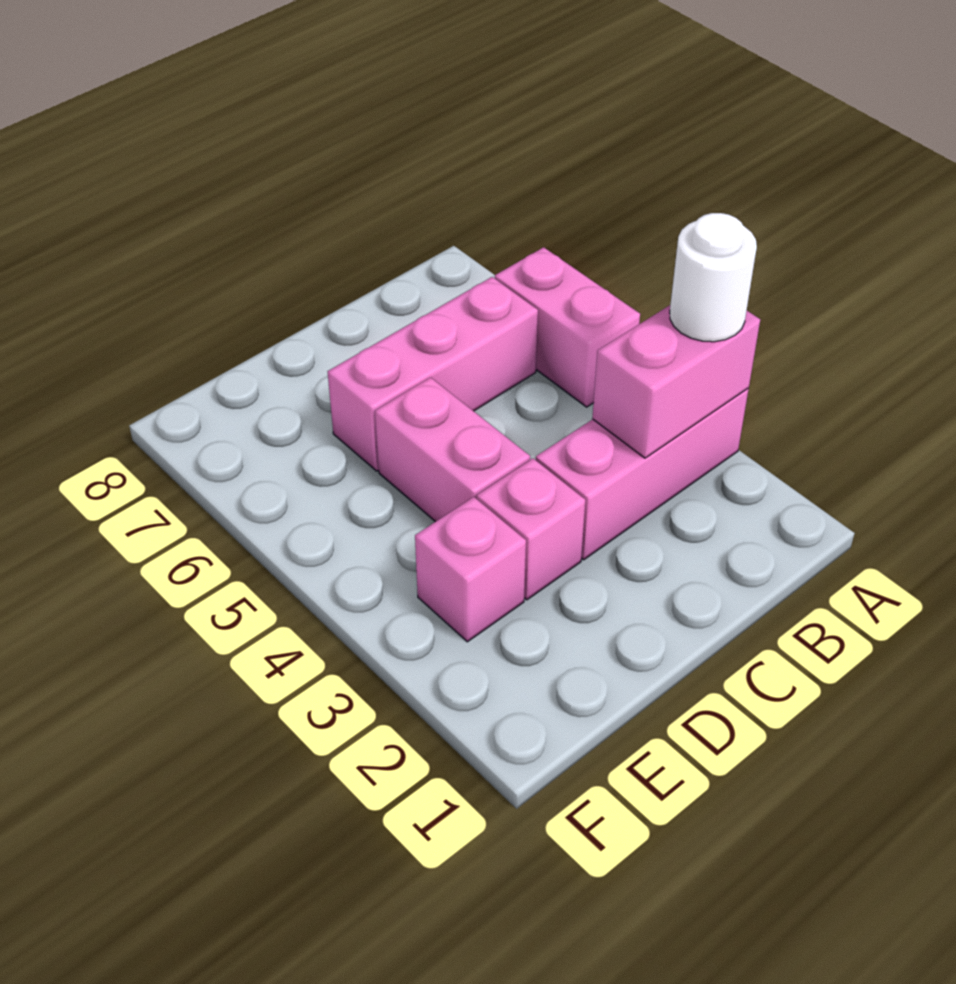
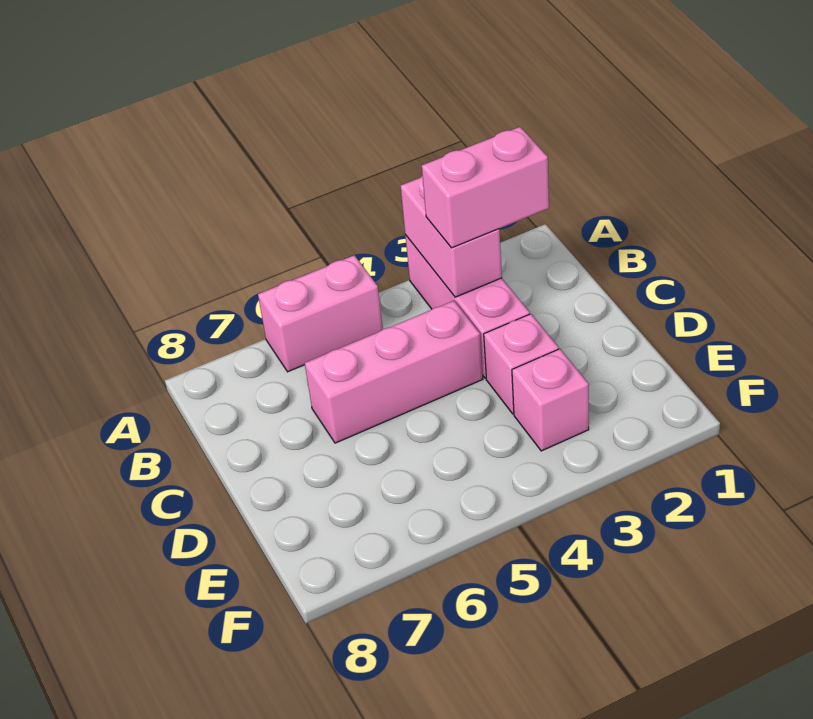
white round brick A3 level 3 -> none
pink brick B6:D6 level 1 -> pink brick C4:C6 level 1
pink brick D4:D5 level 1 -> pink brick B2:B3 level 3

